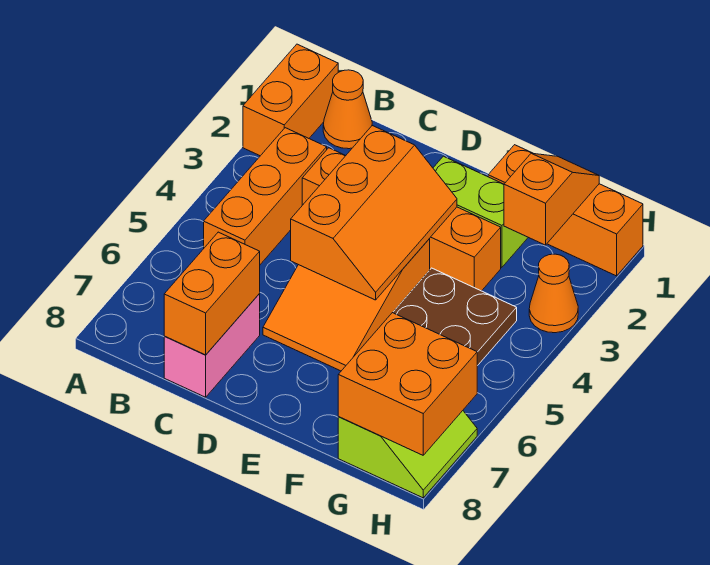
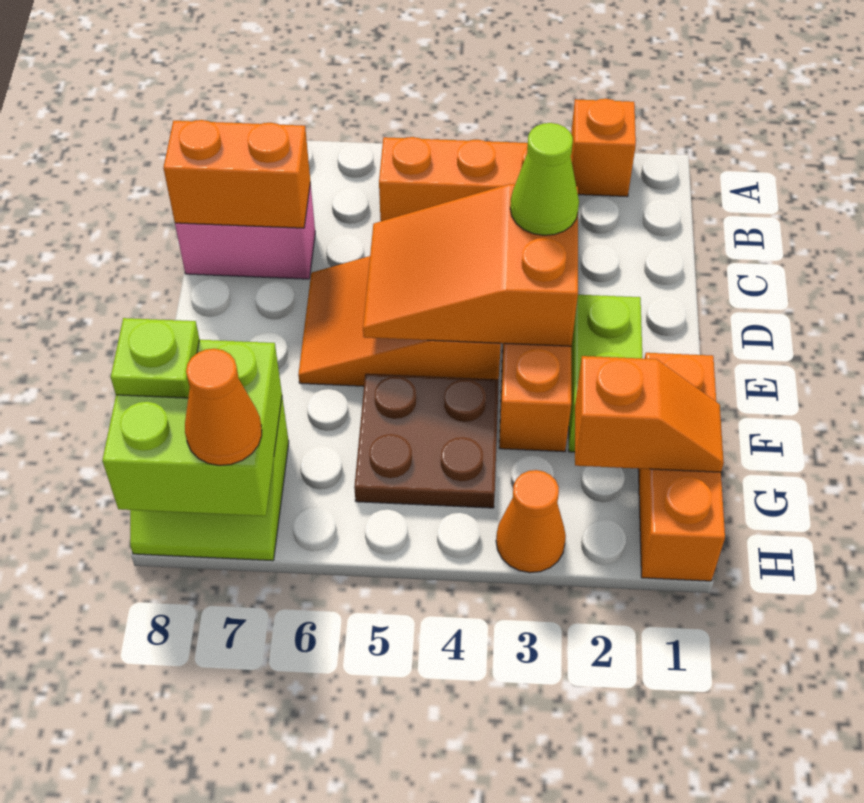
orange brick A1:A2 level 1 -> orange brick A2 level 1
orange cone B1 level 1 -> orange cone H7 level 3
orange slope D3:E5 level 2 top D -> orange slope D3:E5 level 2 top 3
none -> lime cone D3 level 3
orange brick G7:H8 level 2 -> lime brick G7:H8 level 2
none -> lime plate G8 level 3

